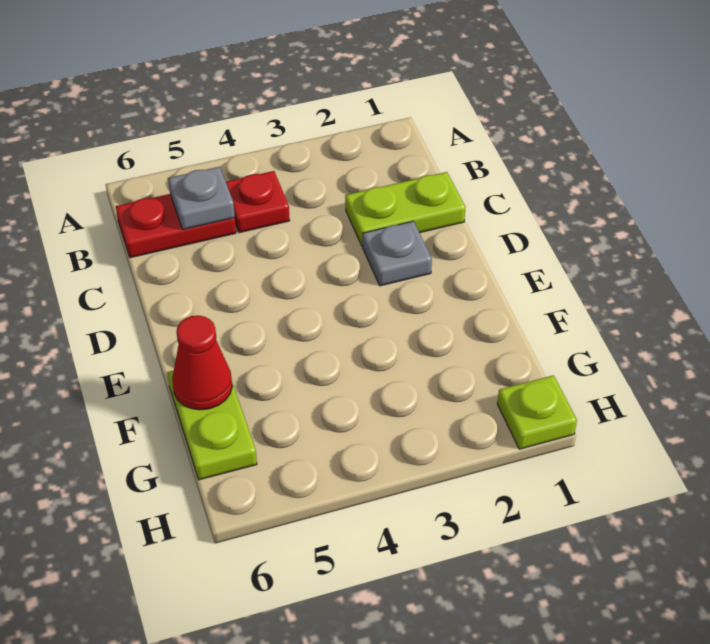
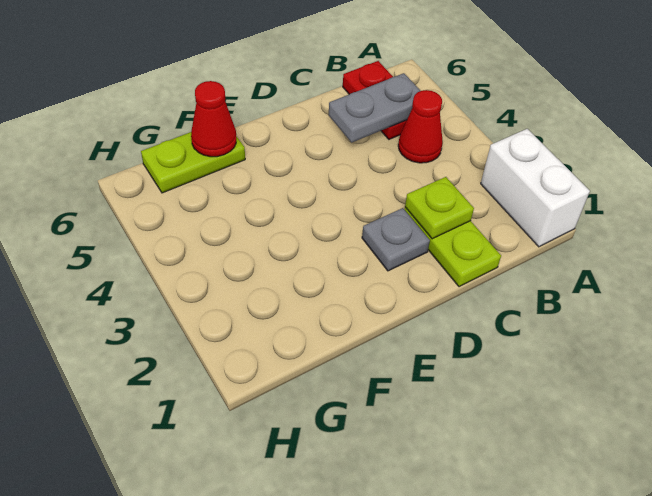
none -> white brick A1:A2 level 1
red plate B4 level 1 -> red cone B4 level 1
grey plate B5 level 2 -> grey plate B5:C5 level 2
lime plate H1 level 1 -> lime plate C2 level 2

